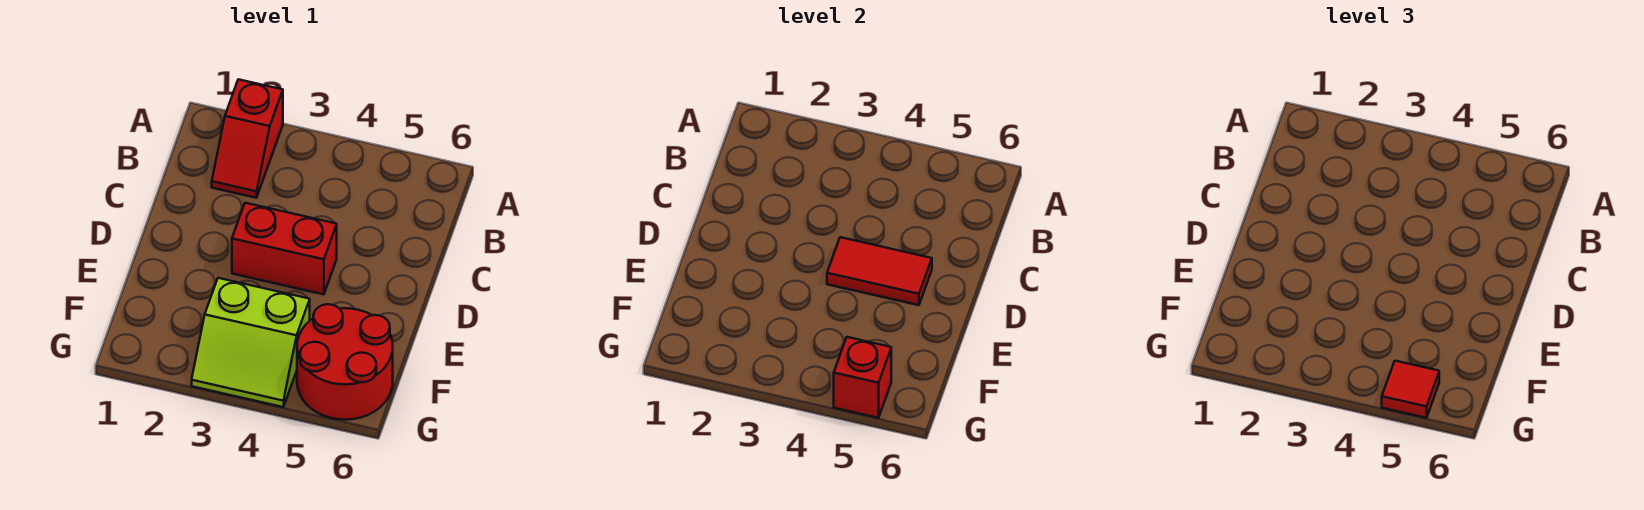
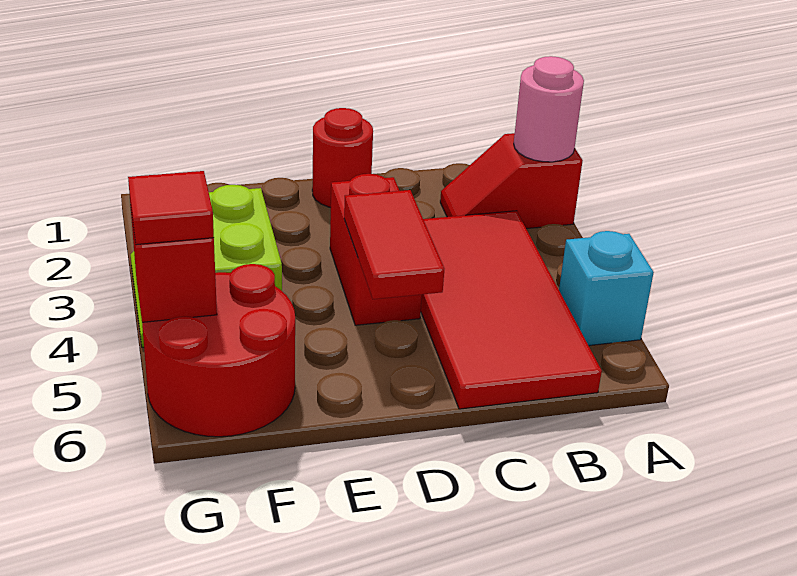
none -> pink round brick A2 level 2
none -> cyan brick A5 level 1
none -> red tile B3:C6 level 1
none -> red round brick D1 level 1

